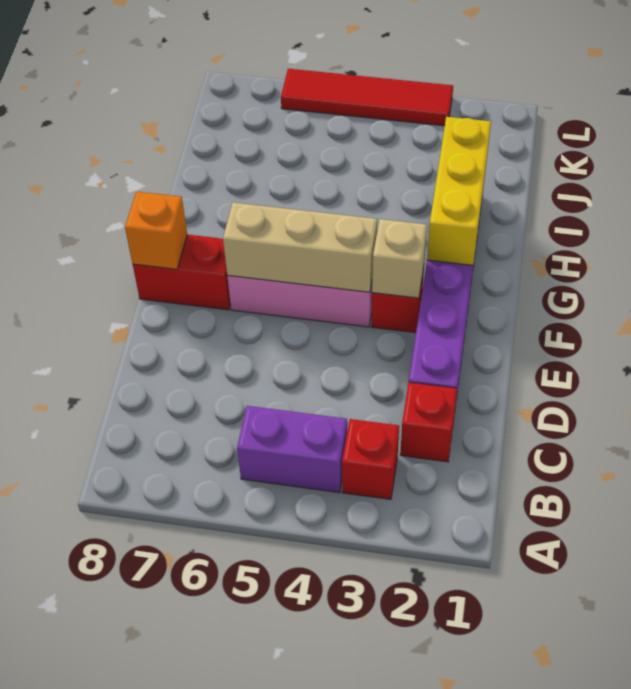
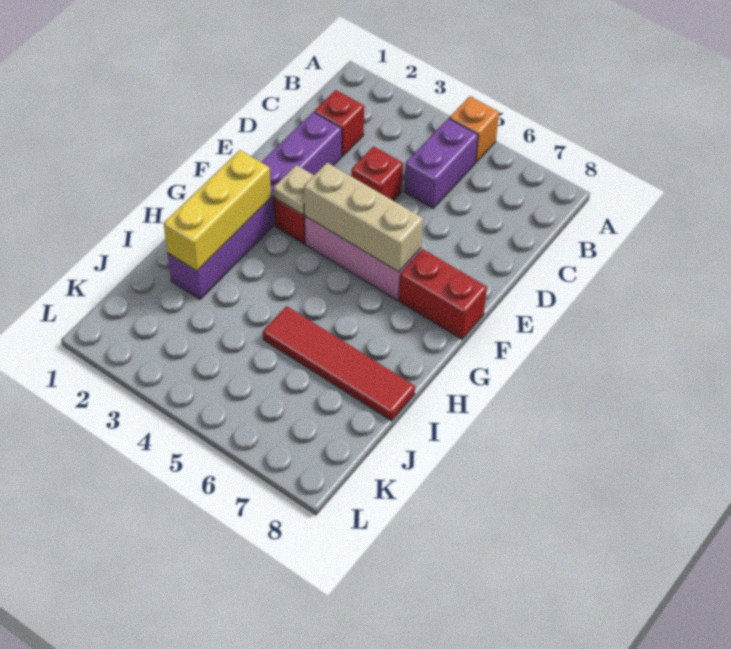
red brick B3 level 1 -> red brick D4 level 1
purple brick B4:B5 level 1 -> purple brick B5:C5 level 1
tan brick F3 level 2 -> tan plate F3 level 2
orange brick F8 level 2 -> orange brick A5 level 1
red tile L3:L6 level 1 -> red tile I5:I8 level 1

